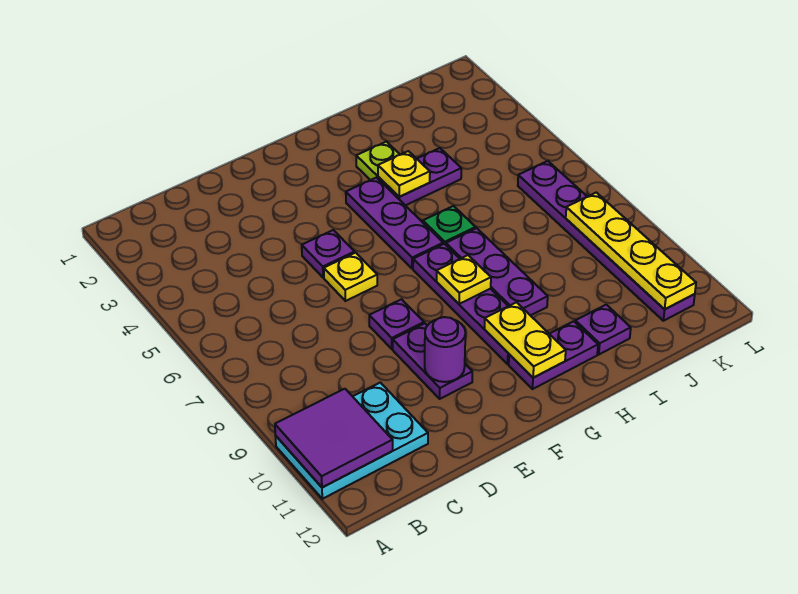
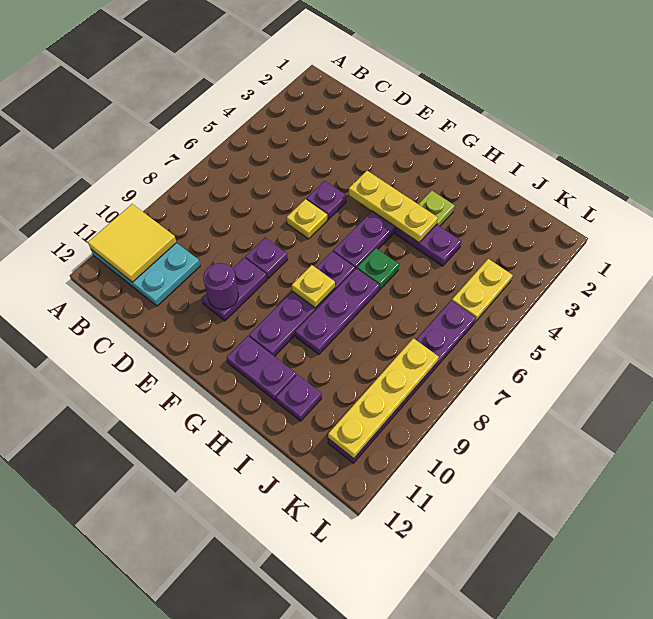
purple tile A10:B11 level 2 -> yellow tile A10:B11 level 2
yellow plate G10:G11 level 2 -> yellow plate K4:K5 level 1
yellow plate H4 level 2 -> yellow plate F4:H4 level 2

